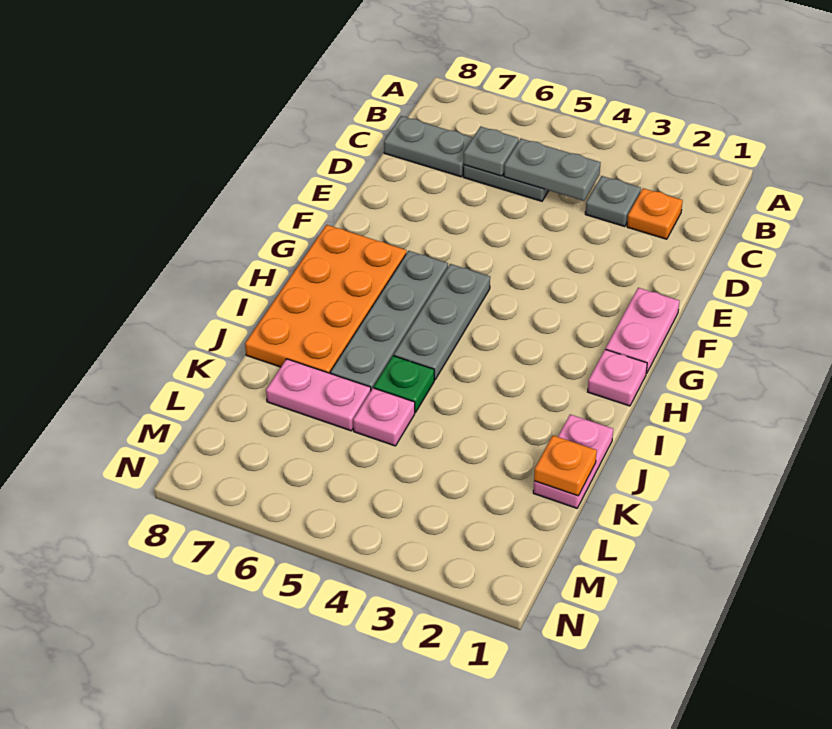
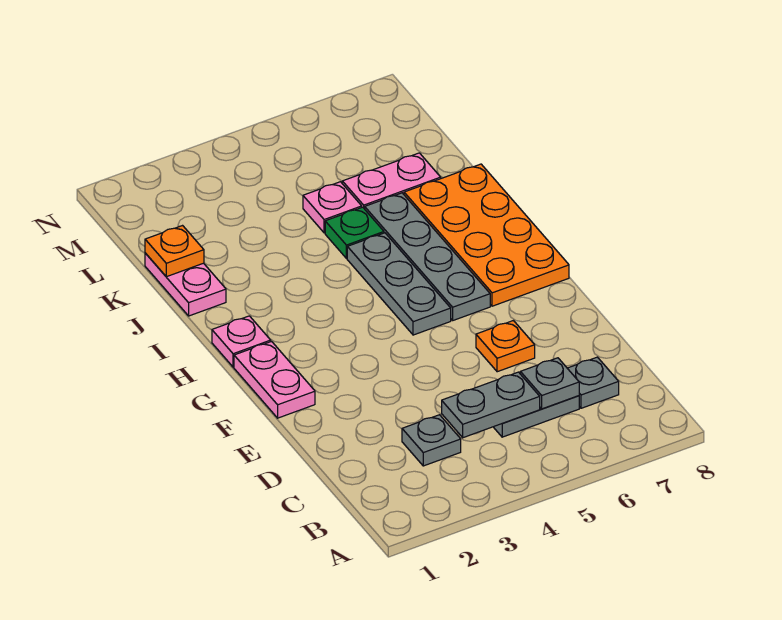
orange plate C2 level 1 -> orange plate E6 level 1
grey plate C7:C8 level 1 -> grey plate C7 level 1

